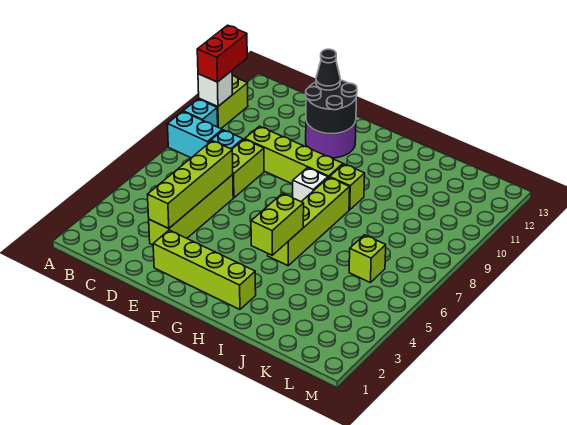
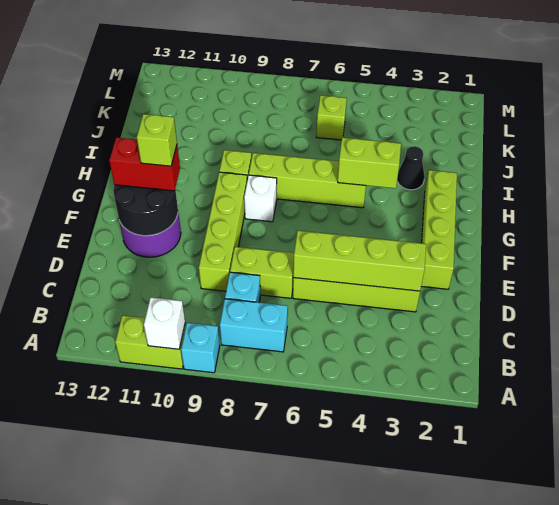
cyan brick A8:B8 level 1 -> cyan brick B7:B8 level 1
red brick A10:A11 level 3 -> red brick F11:F12 level 3
black cone E12 level 3 -> black cone I3 level 1
none -> lime brick F11 level 4

